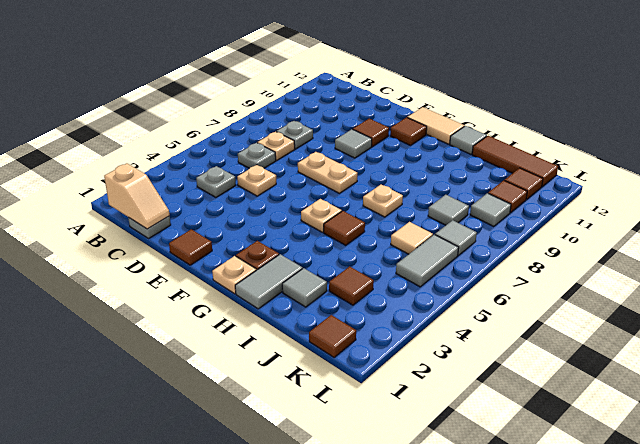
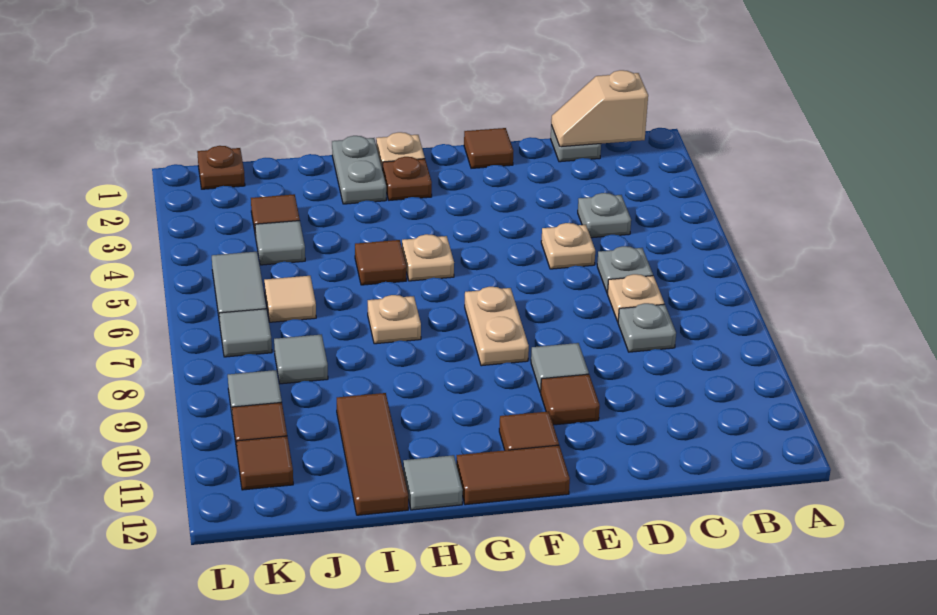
tan plate E7:F7 level 1 -> tan plate F7:F8 level 1
tan tile F12:G12 level 1 -> brown tile F12:G12 level 1
grey tile H1:H2 level 1 -> grey plate H1:H2 level 1
grey tile I2 level 1 -> grey tile J4 level 1
brown tile I12:K12 level 1 -> brown tile I10:I12 level 1
brown tile K1 level 1 -> brown plate K1 level 1

